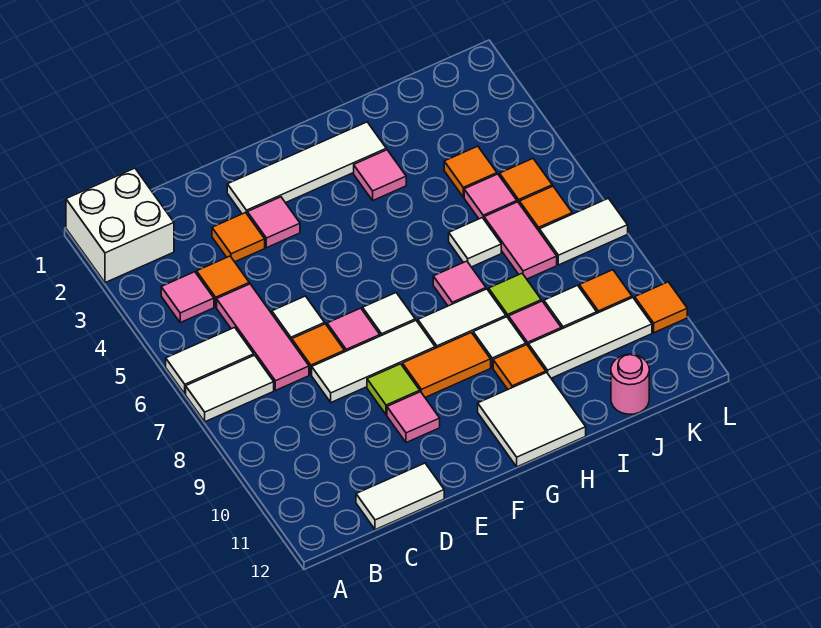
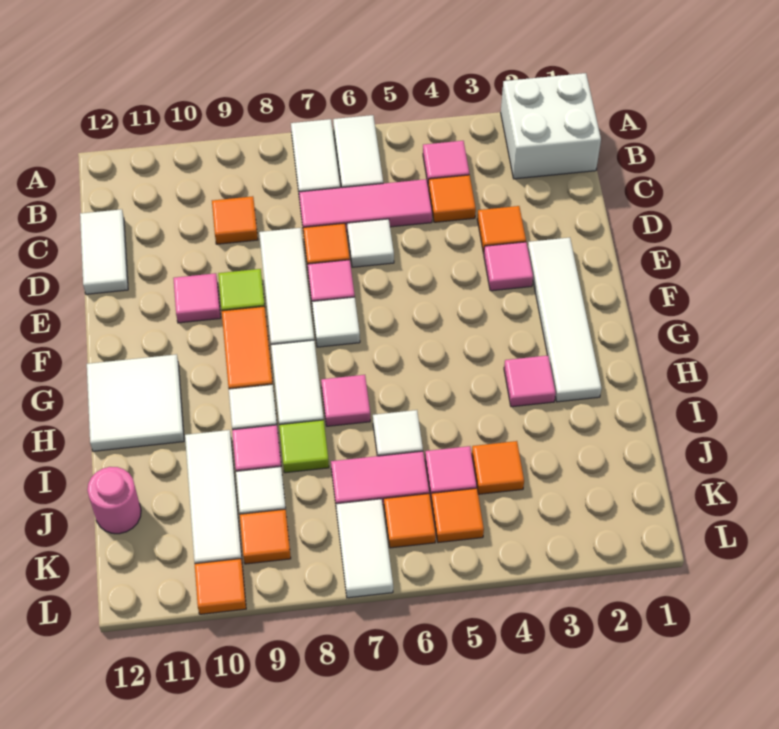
orange tile H10 level 1 -> orange tile C9 level 1

